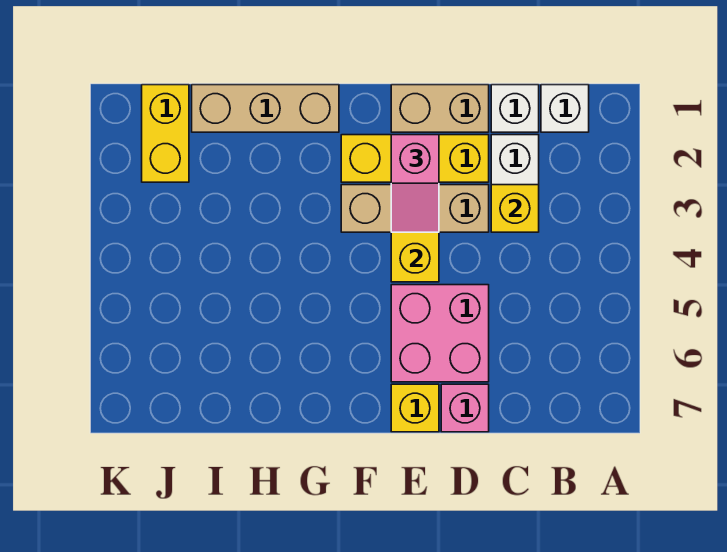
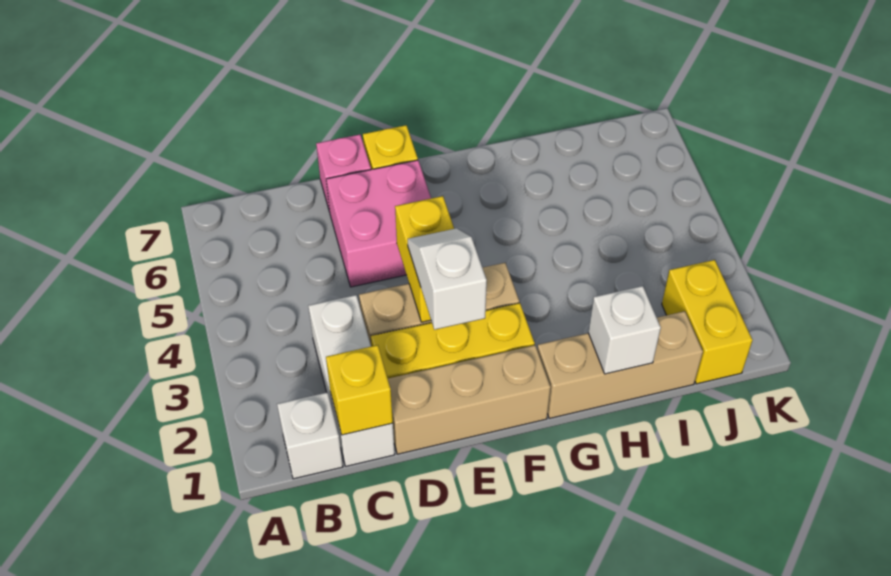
yellow brick C3 level 2 -> yellow brick C1 level 2
tan brick D1:E1 level 1 -> tan brick D1:F1 level 1
pink slope E2:E3 level 3 top 2 -> white slope E2:E3 level 3 top 2
none -> white brick H1 level 2

